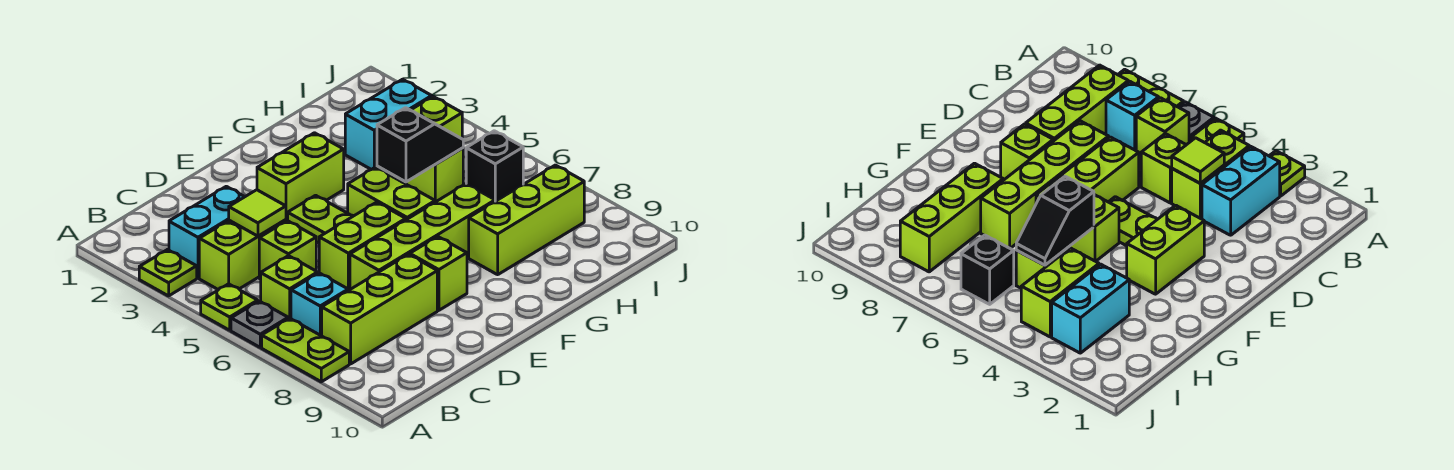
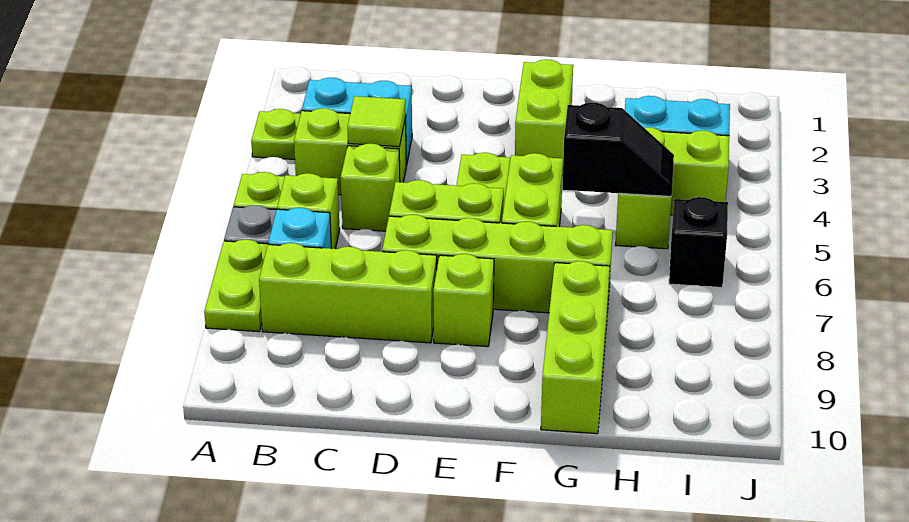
lime brick E3:F3 level 1 -> lime brick F2:F3 level 1
lime brick G8:I8 level 1 -> lime brick G8:G10 level 1

